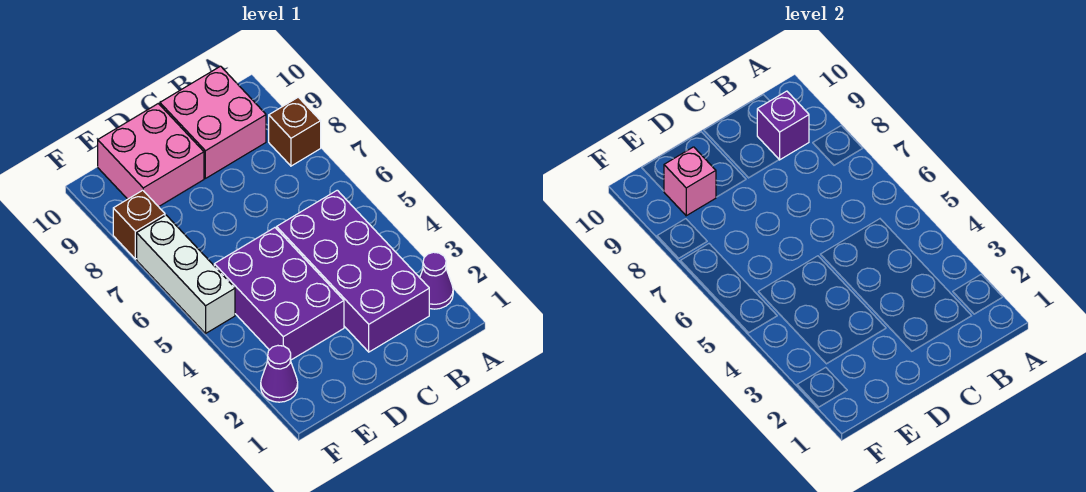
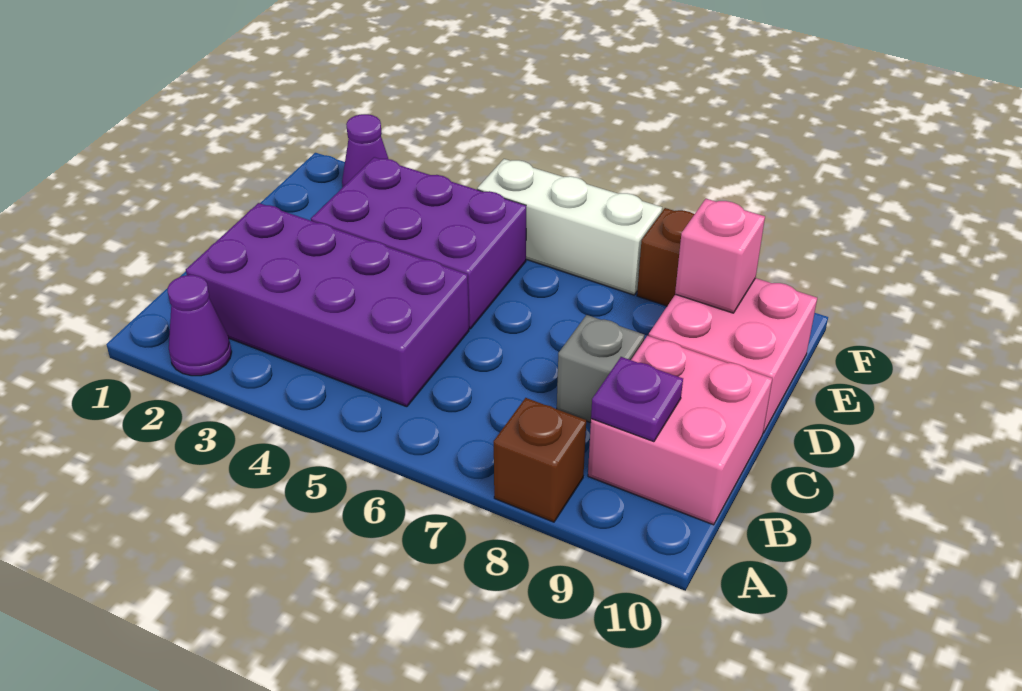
purple brick B9 level 2 -> purple plate B9 level 2
none -> grey brick C8 level 1

